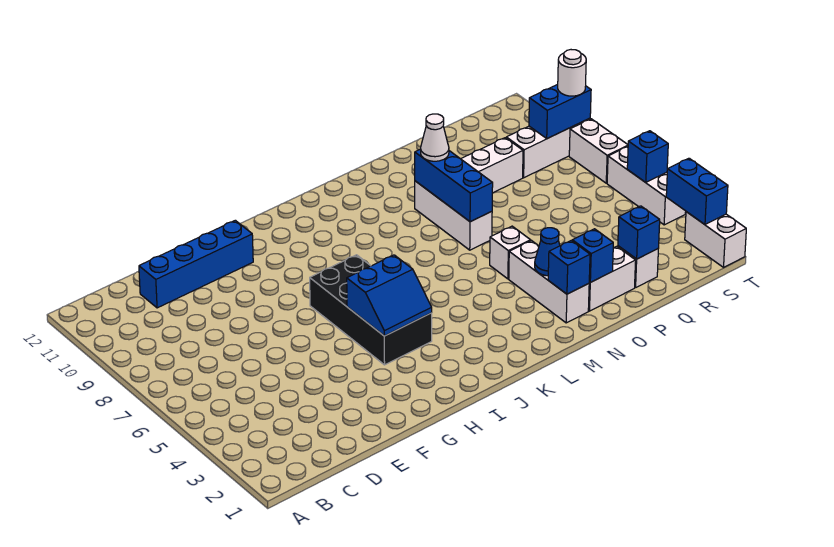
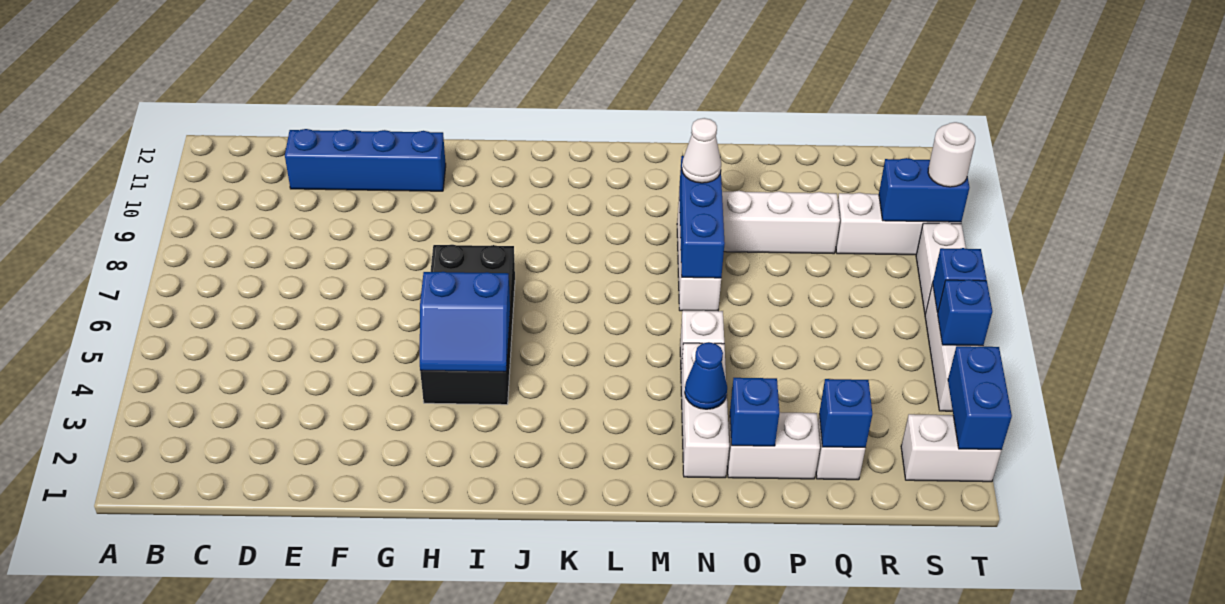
blue brick N2 level 2 -> blue brick T6 level 2
white brick T1:T2 level 1 -> white brick S2:T2 level 1

